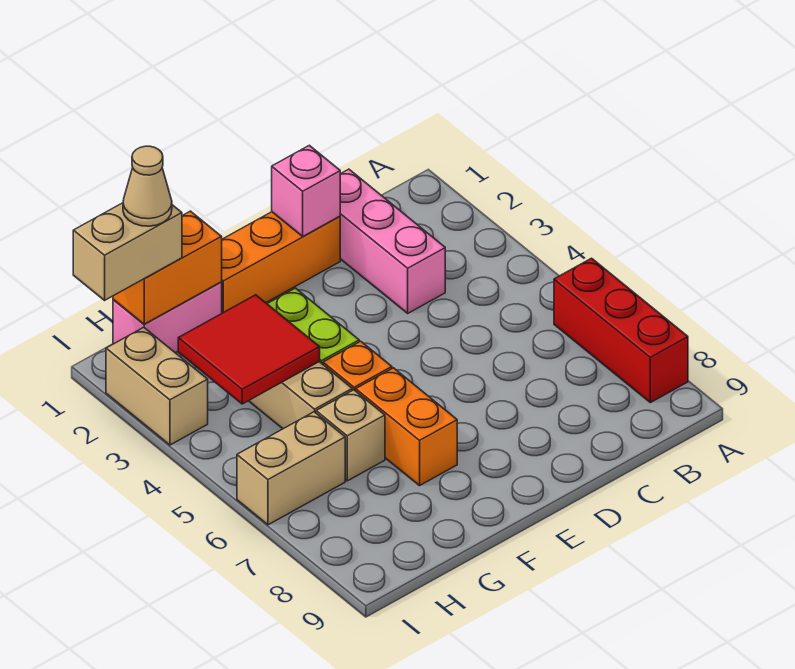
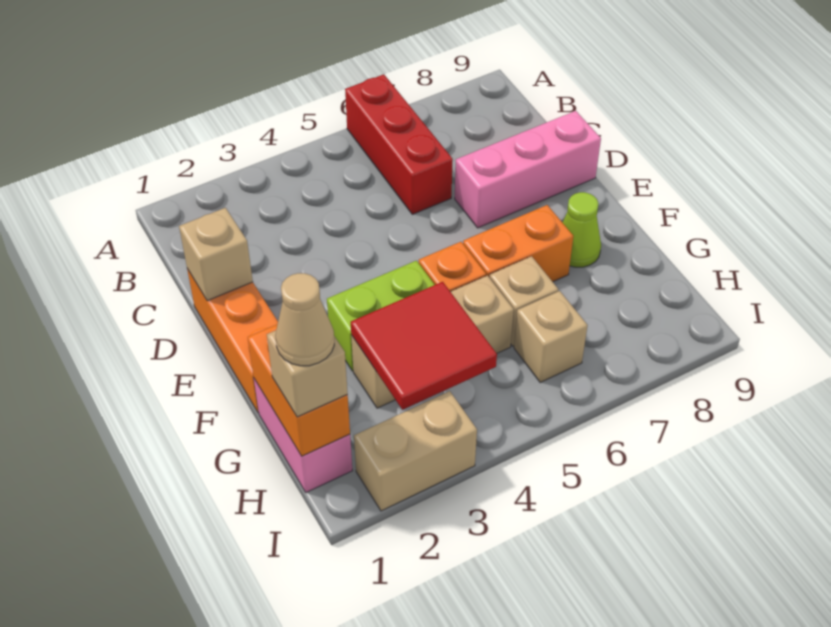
red brick A6:A8 level 1 -> red brick A6:C6 level 1
pink brick C1:C3 level 1 -> pink brick D7:D9 level 1
pink brick D1 level 2 -> tan brick D1 level 2
none -> lime cone F8 level 1
tan brick H1:I1 level 3 -> tan brick H1 level 3
tan brick H6:I6 level 1 -> tan brick H6 level 1

